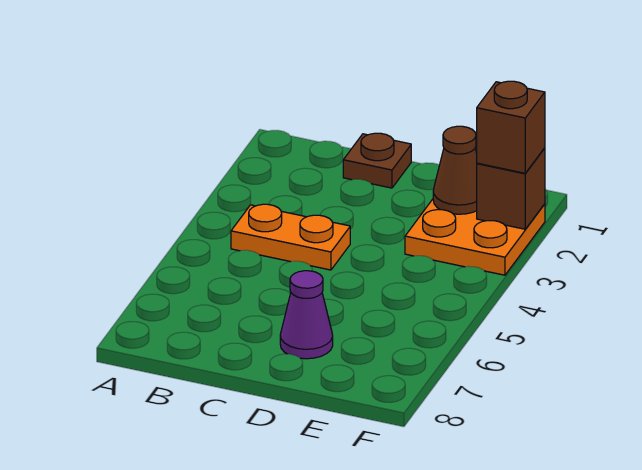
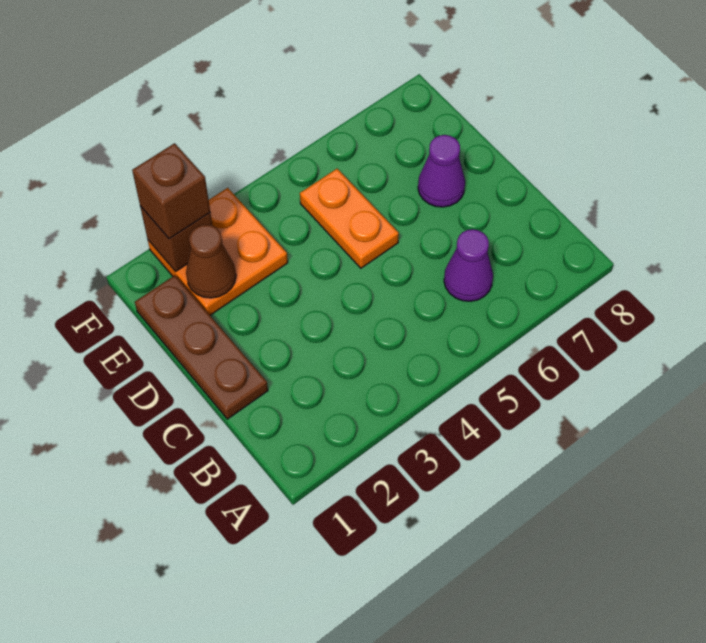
orange plate B4:C4 level 1 -> orange plate D5:E5 level 1
none -> purple cone B6 level 1
brown plate C1 level 1 -> brown plate C1:E1 level 1

